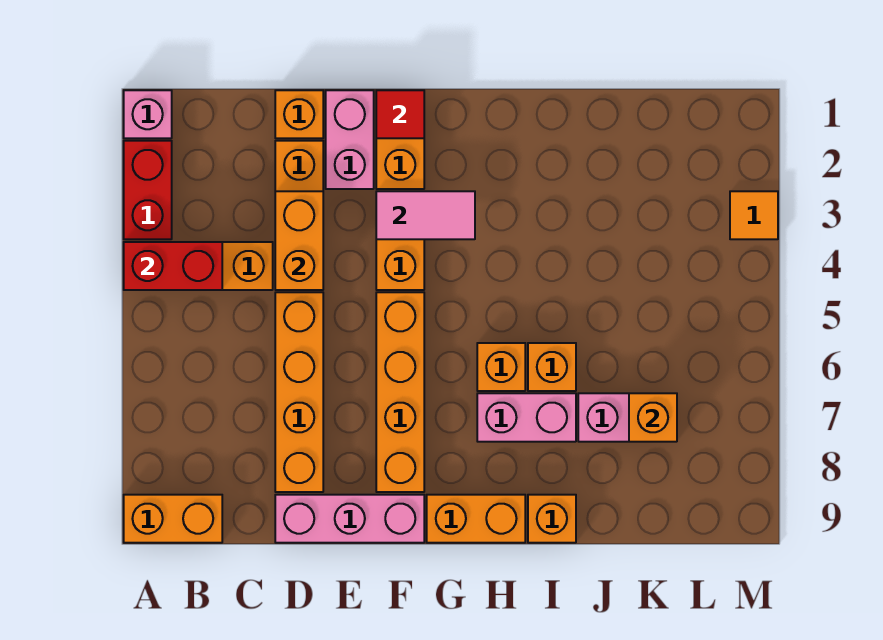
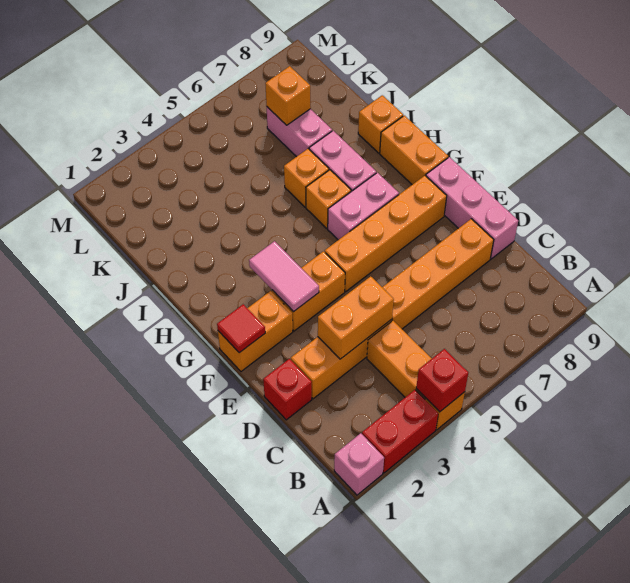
red brick A4:B4 level 2 -> red brick A4 level 2
orange brick A9:B9 level 1 -> none
orange brick D1 level 1 -> red brick D1 level 1
pink brick E1:E2 level 1 -> pink brick G6:G7 level 1
orange tile M3 level 1 -> none

